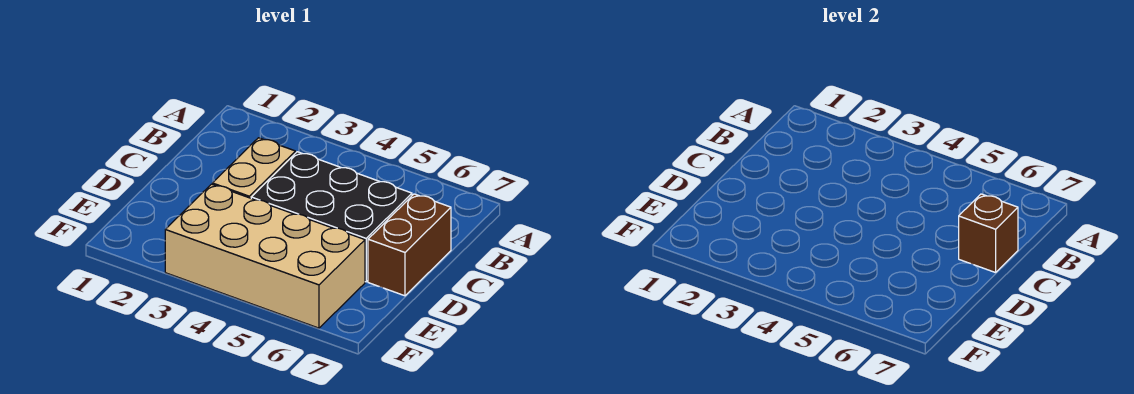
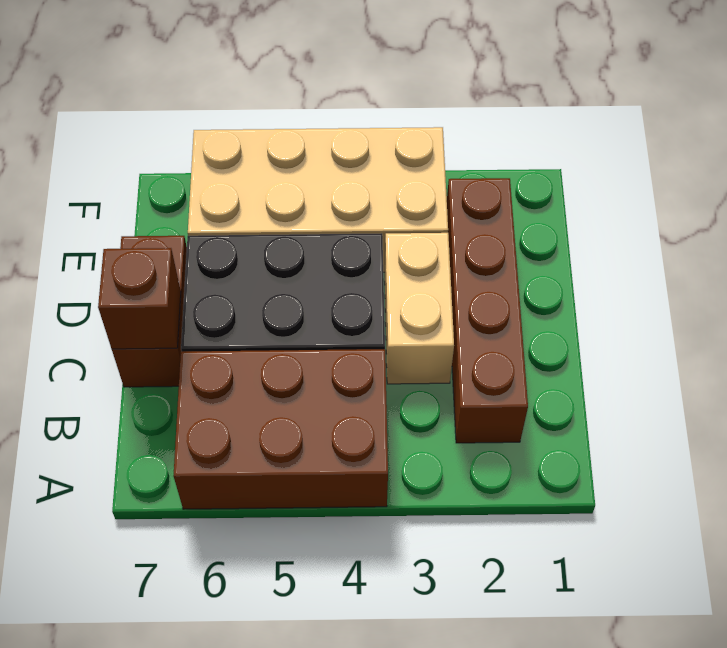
none -> brown brick A4:B6 level 1
none -> brown brick B2:E2 level 1

